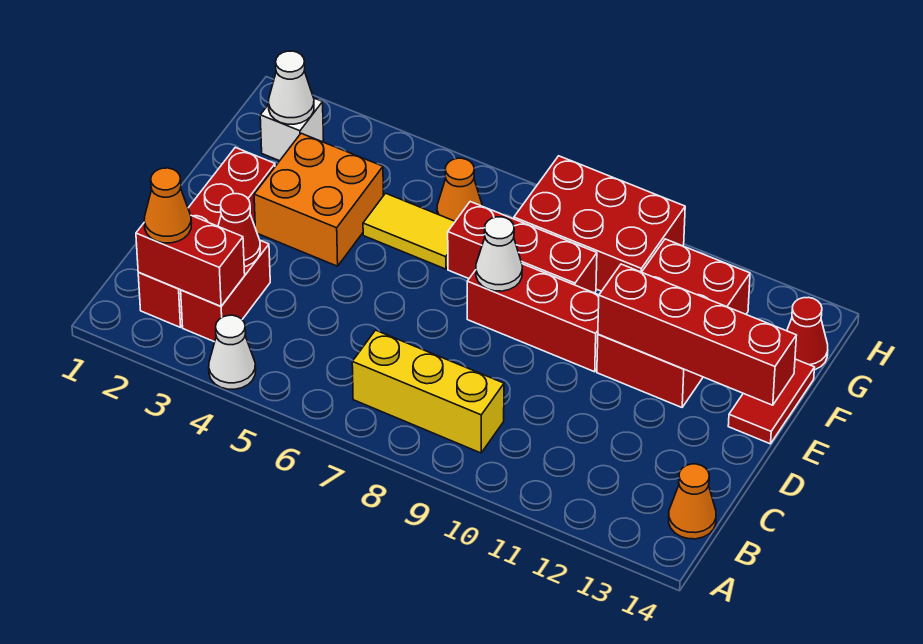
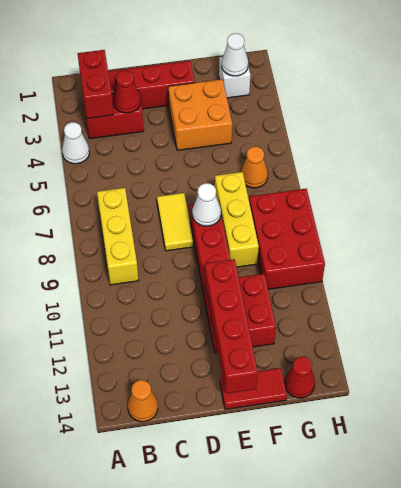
orange cone B2 level 3 -> none
red brick E11:G12 level 1 -> red brick E11:F12 level 1
yellow tile F5:F6 level 1 -> yellow tile D7:D8 level 1
red brick F7:F9 level 1 -> yellow brick F7:F9 level 1

